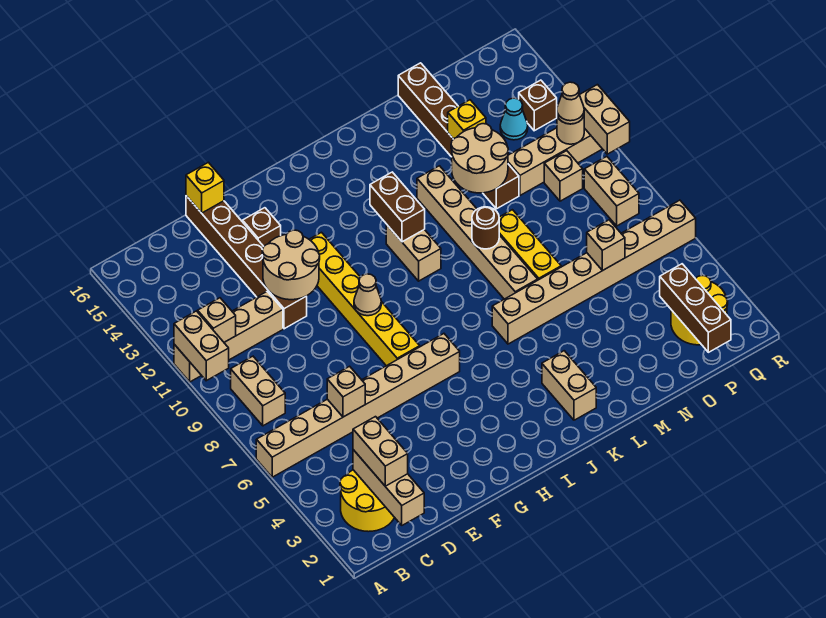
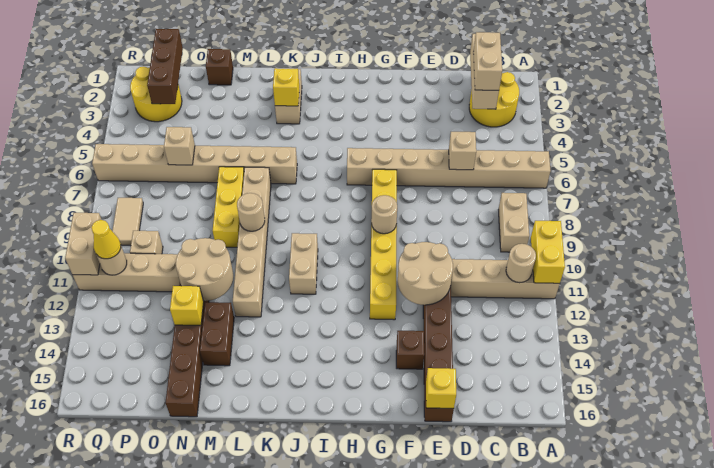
tan brick A10:A11 level 2 -> yellow brick A10:A11 level 2
tan brick B11 level 2 -> tan round brick B11 level 2
tan cone G9 level 2 -> tan round brick G9 level 2
brown brick J11:J12 level 2 -> brown brick M13:M14 level 1
none -> yellow brick K3 level 2
brown round brick L9 level 2 -> tan round brick L9 level 2
cyan cone P13 level 1 -> none
tan brick Q8:Q9 level 1 -> tan tile Q8:Q9 level 1
tan cone Q11 level 3 -> yellow cone Q11 level 3
brown brick Q13 level 1 -> brown brick N1 level 1

